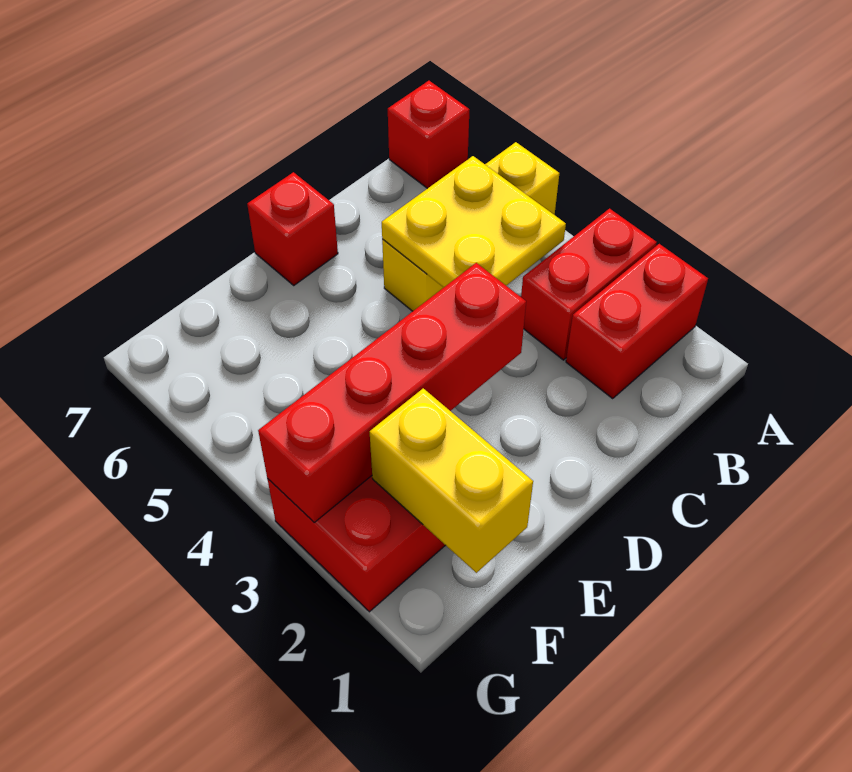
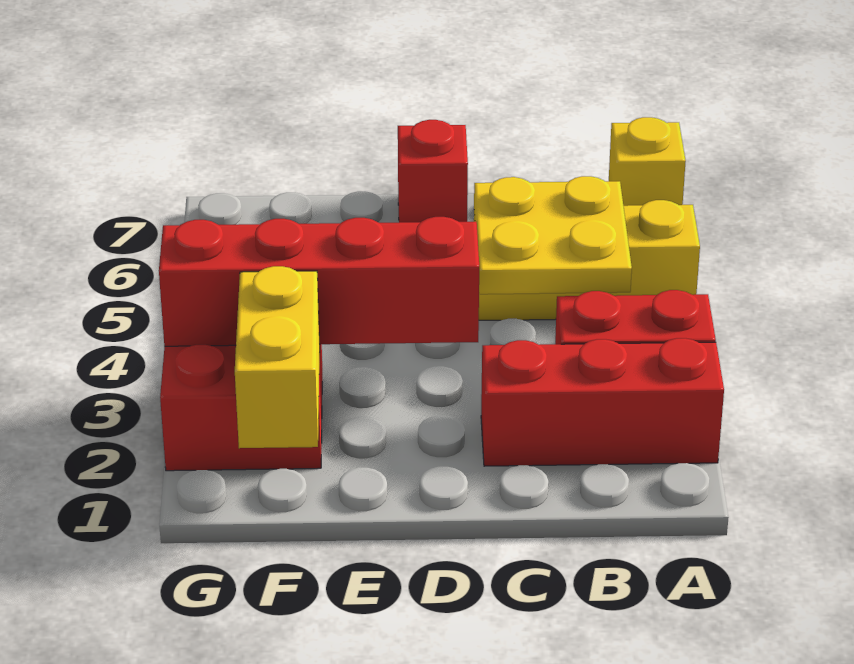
red brick A2:B2 level 1 -> red brick A2:C2 level 1
red brick A7 level 1 -> yellow brick A7 level 1

